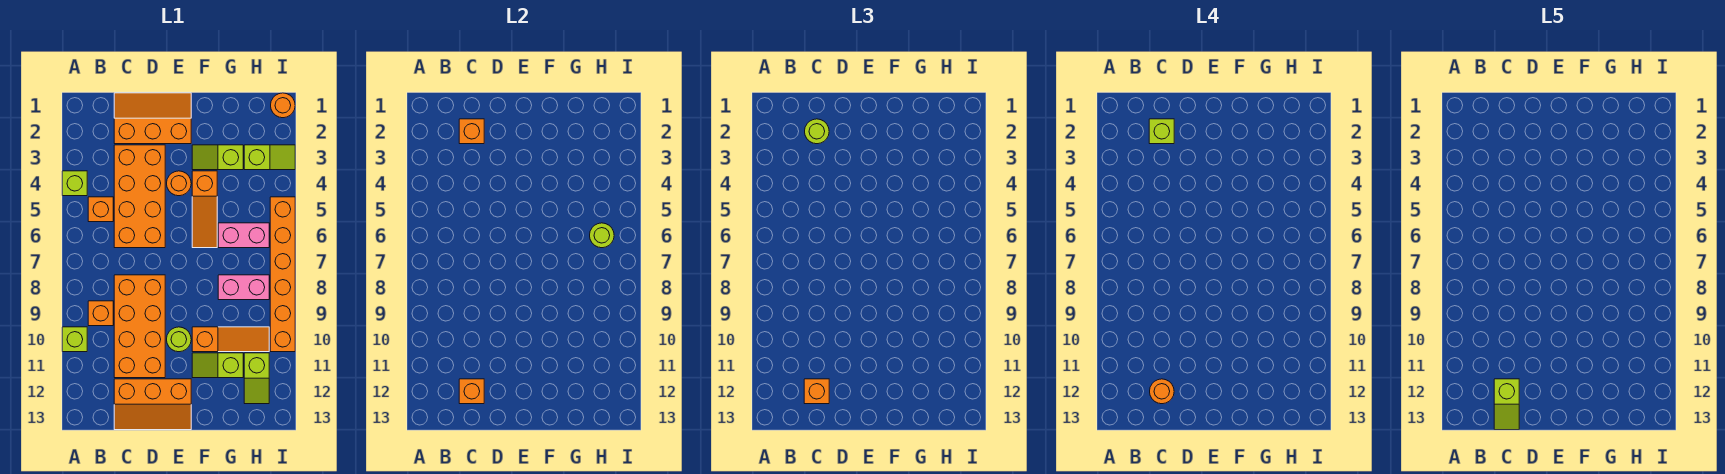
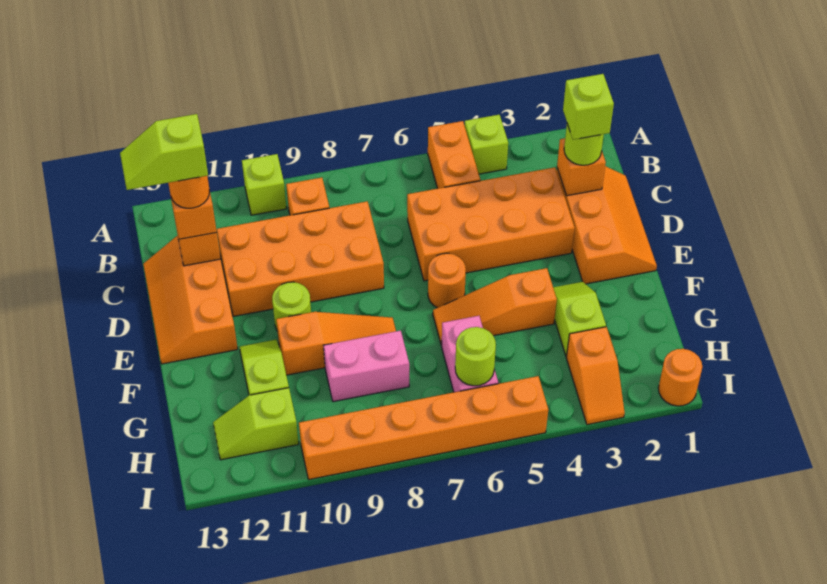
orange brick B5 level 1 -> orange brick A5:B5 level 1
orange round brick E4 level 1 -> orange round brick E6 level 1
orange slope F10:H10 level 1 top F -> orange slope F8:F10 level 1 top 10
pink brick G8:H8 level 1 -> pink brick G8:G9 level 1
lime slope H3:I3 level 1 top H -> orange slope H3:I3 level 1 top H

